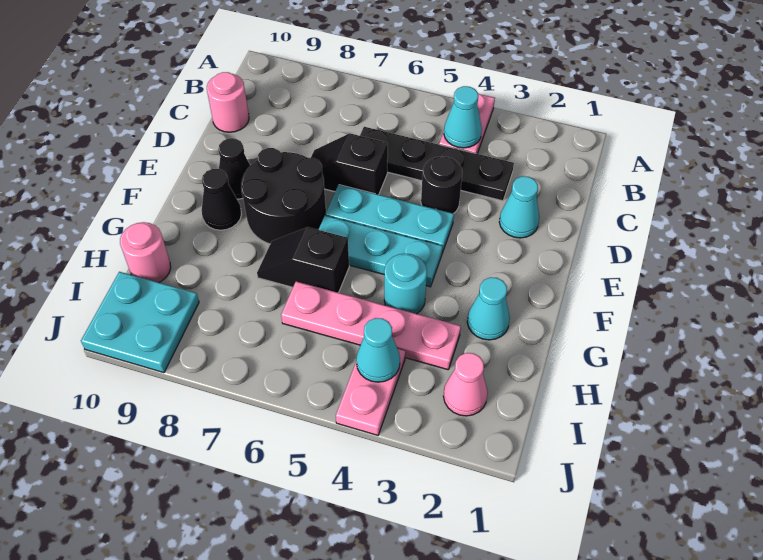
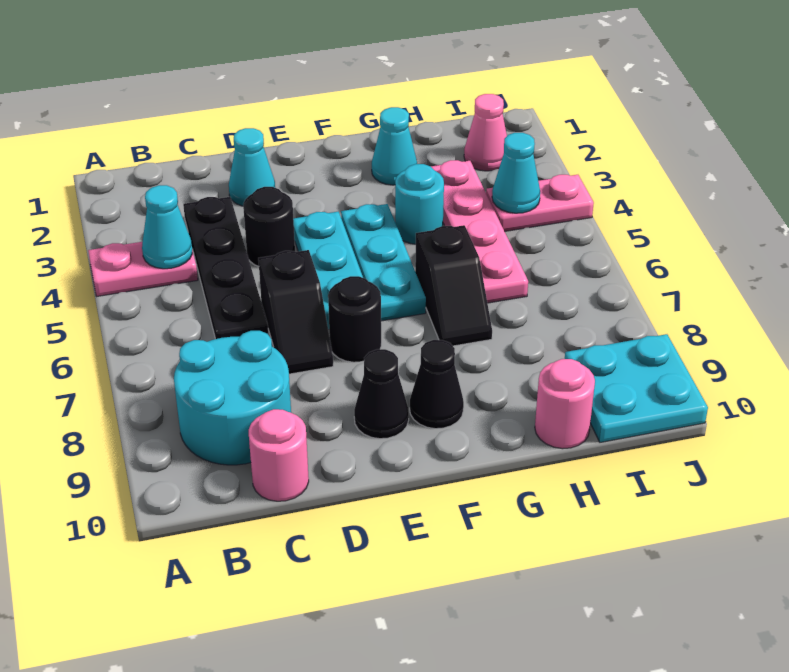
none -> cyan round brick B8:C9 level 1
black round brick E7:F8 level 1 -> black round brick E7 level 1

